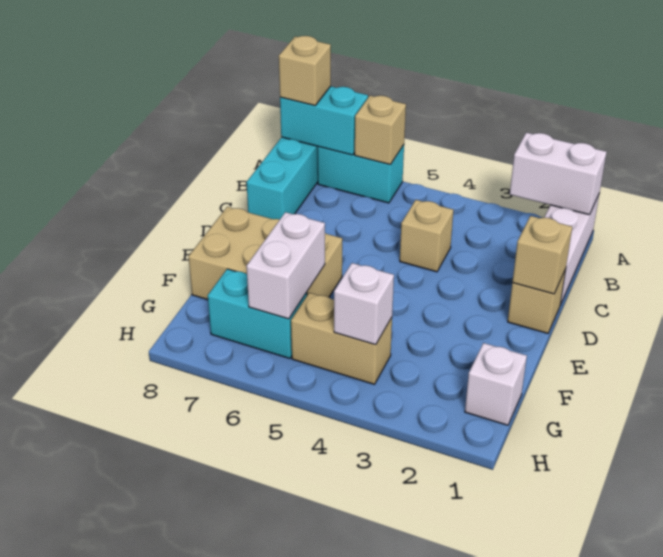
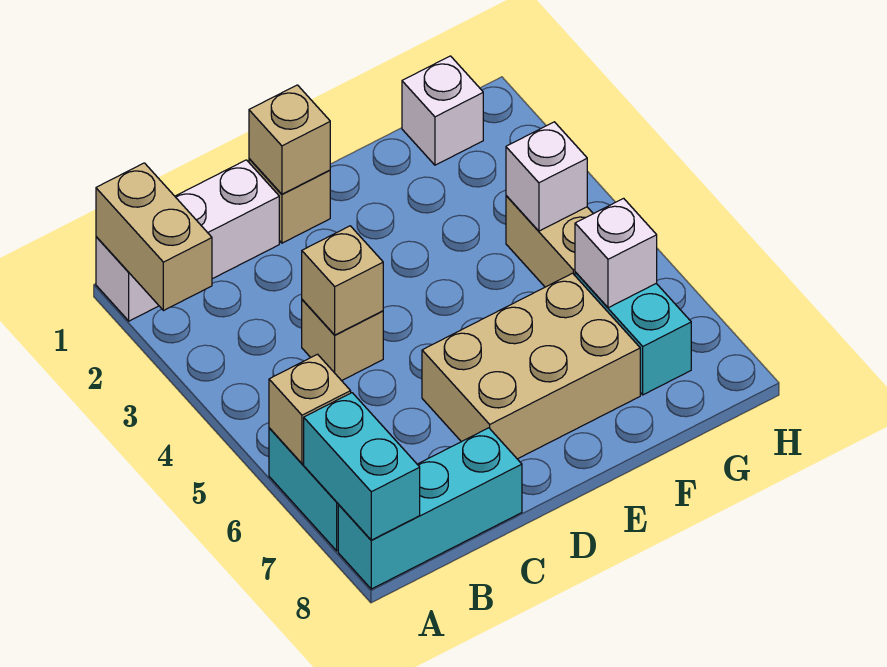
white brick A1:A2 level 2 -> tan brick A1:A2 level 2
tan brick A8 level 3 -> tan brick C4 level 2
tan brick E6:F8 level 1 -> tan brick D6:F7 level 1
white brick F6:G6 level 2 -> white brick G6 level 2

